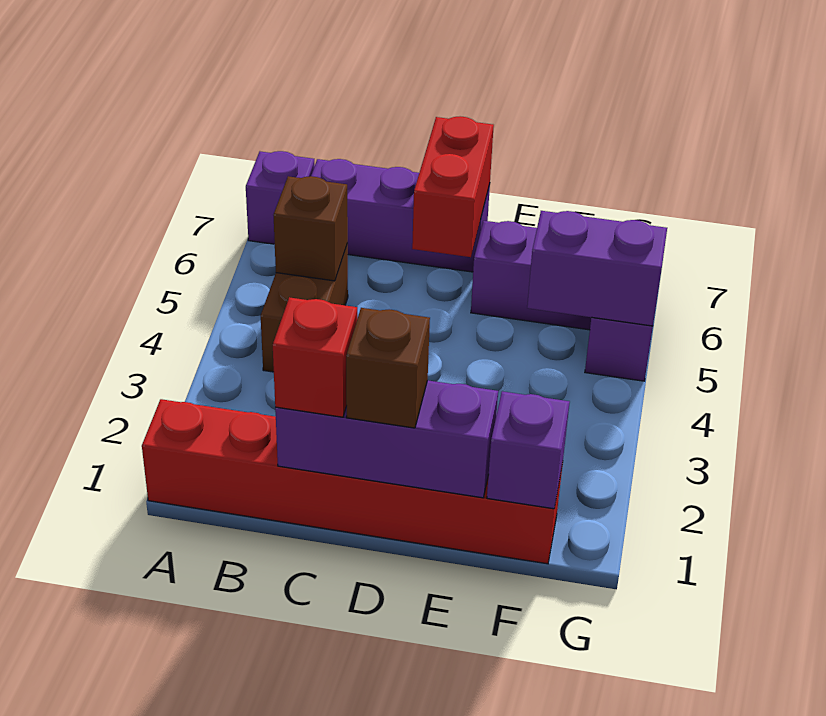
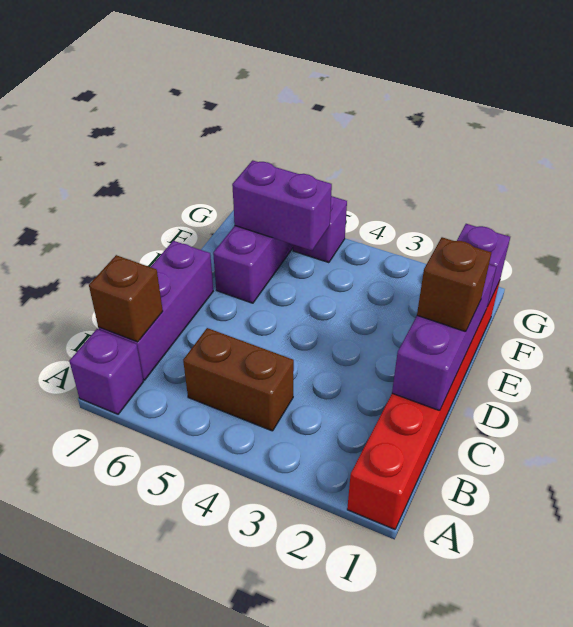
brown brick B5 level 2 -> brown brick B7 level 2
red brick C1 level 3 -> none
red brick D6:D7 level 2 -> none
purple brick F5:G5 level 2 -> purple brick F5:F6 level 2

